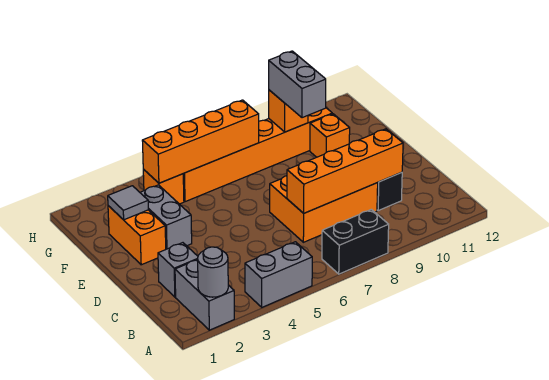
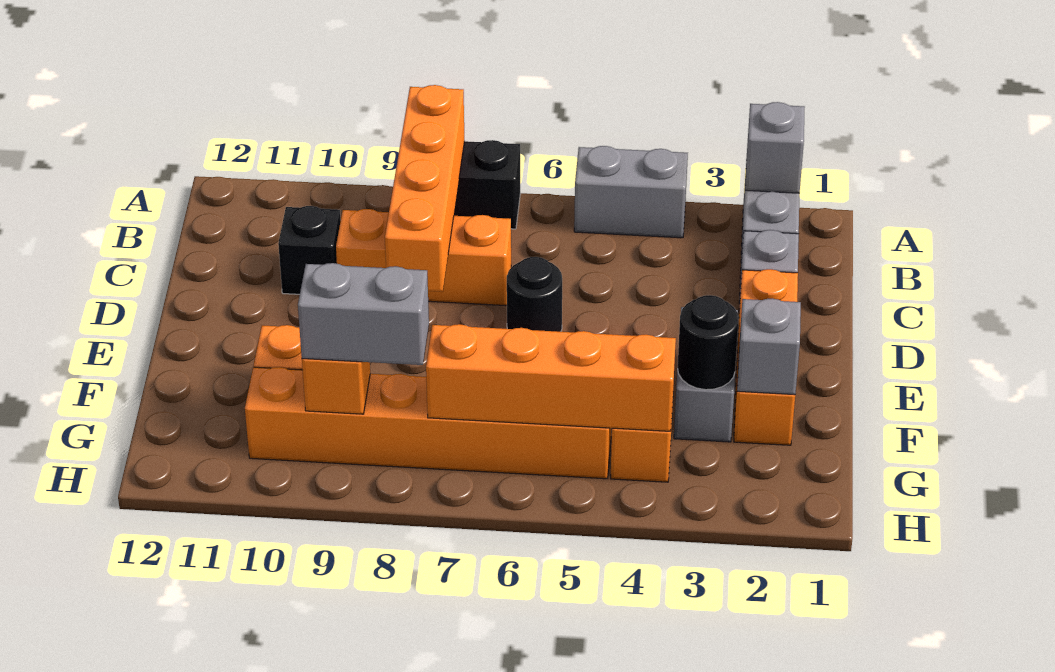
grey round brick A2 level 2 -> grey brick A2 level 2
orange brick C7:D9 level 1 -> orange brick C7:C9 level 1
orange brick C7:C10 level 2 -> orange brick A8:D8 level 2
none -> black round brick D6 level 1
orange brick E2:F2 level 1 -> orange brick D2:F2 level 1
grey tile F2 level 2 -> grey brick F2 level 2
none -> black round brick F3 level 2
grey brick F9:G9 level 3 -> grey brick G8:G9 level 3

